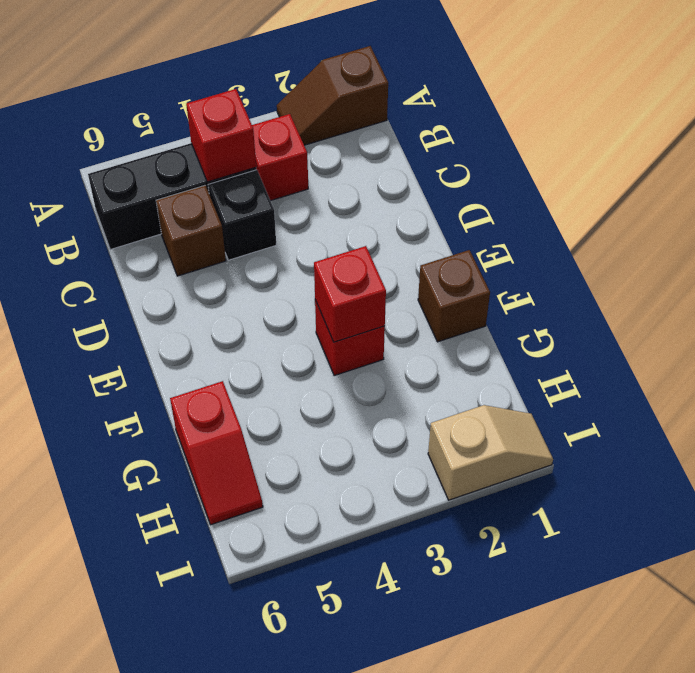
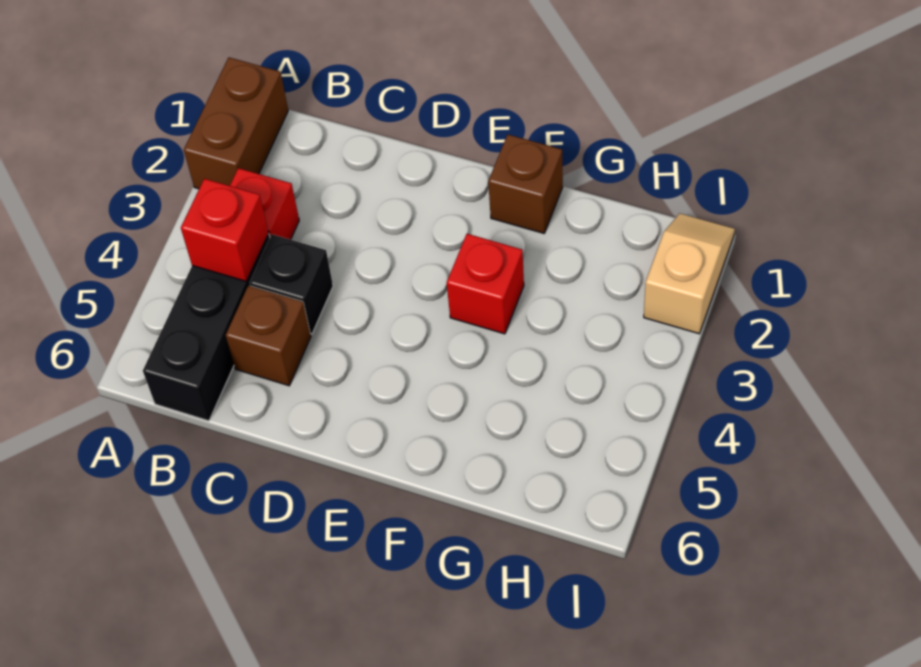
brown slope A1:A2 level 1 top 1 -> brown brick A1:A2 level 1
red brick F3 level 2 -> none
red slope G6:H6 level 1 top G -> none

